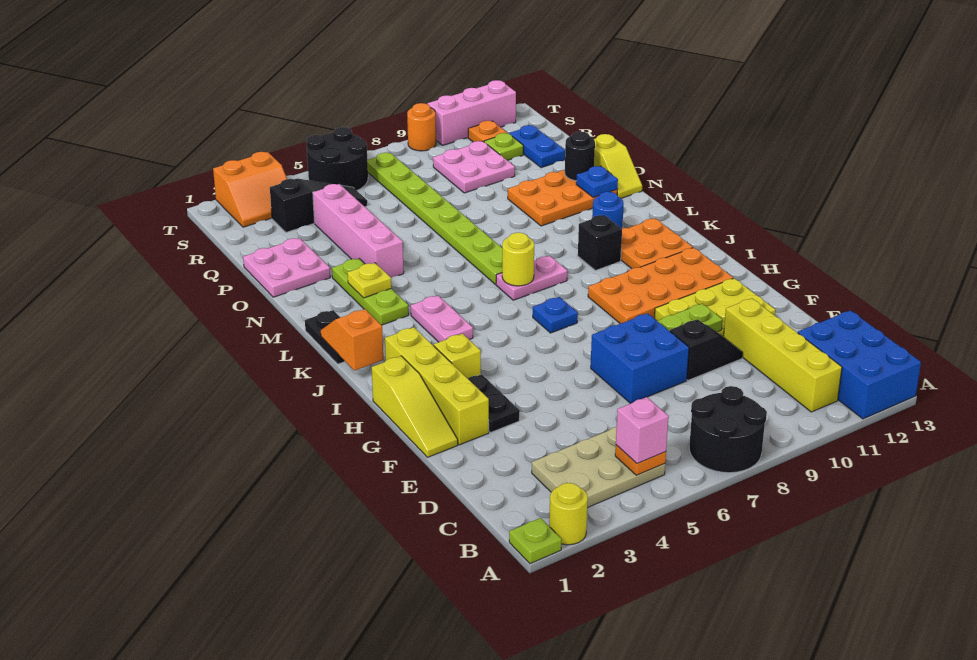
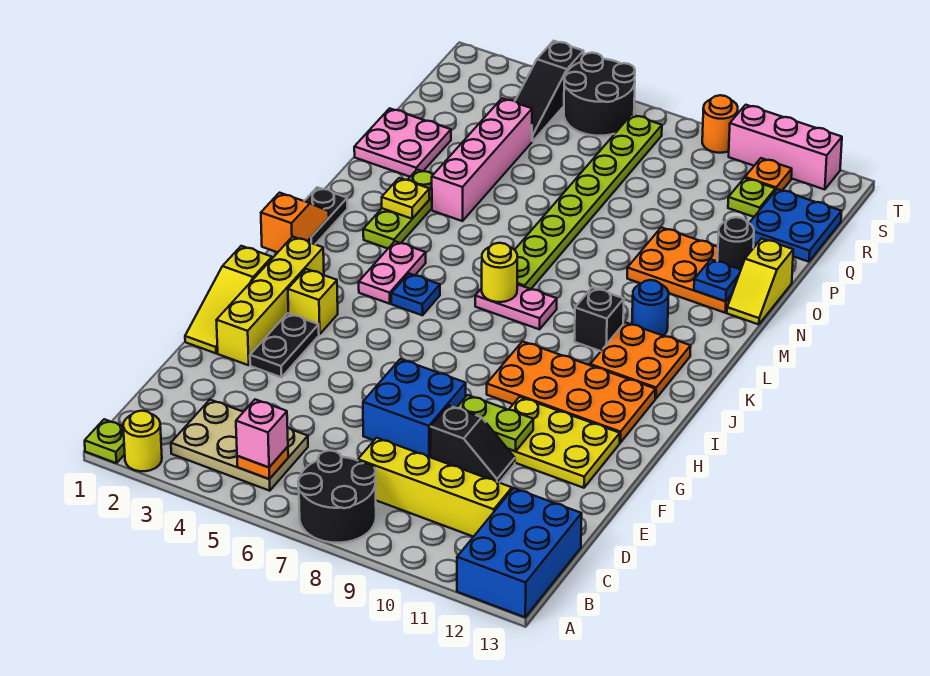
yellow brick B11:E11 level 1 -> yellow brick C8:C11 level 1
blue plate I7 level 1 -> blue plate J5 level 1
pink plate Q9:R10 level 1 -> none
blue plate Q12:R12 level 1 -> blue plate Q12:R13 level 1
black slope R3:R5 level 1 top 3 -> black slope R4:T4 level 1 top T
orange slope S2:T3 level 1 top T -> none

